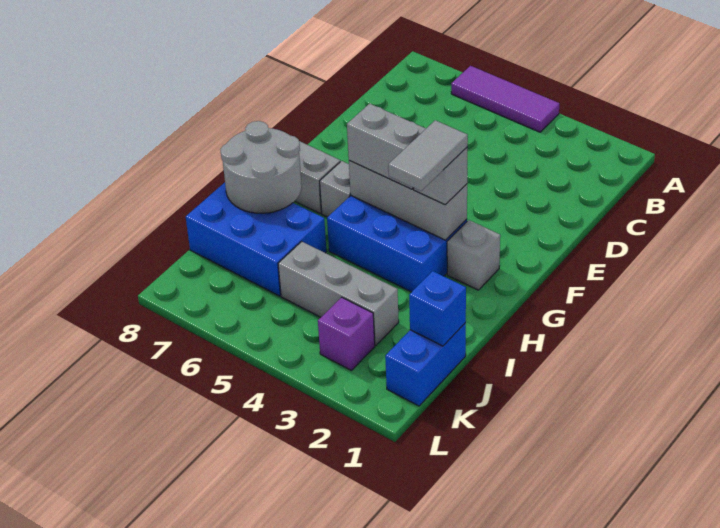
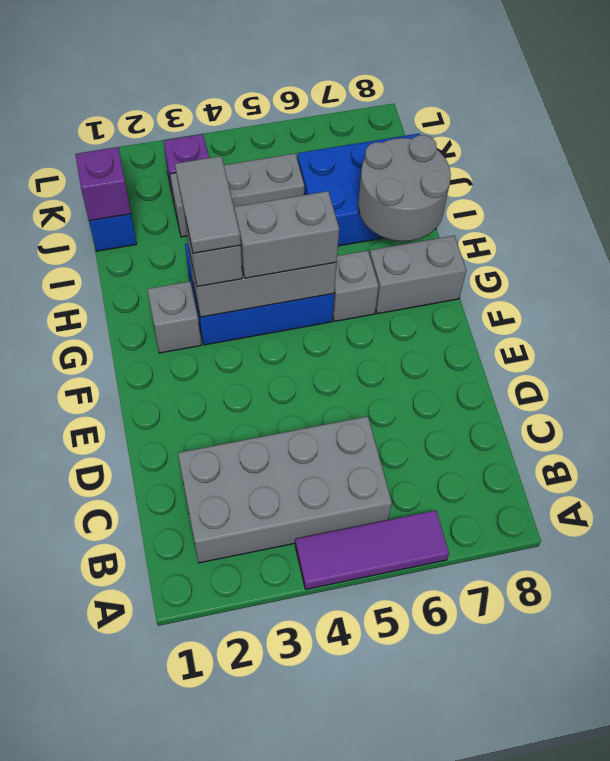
none -> grey brick B2:C5 level 1
blue brick J1 level 2 -> purple brick J1 level 2

